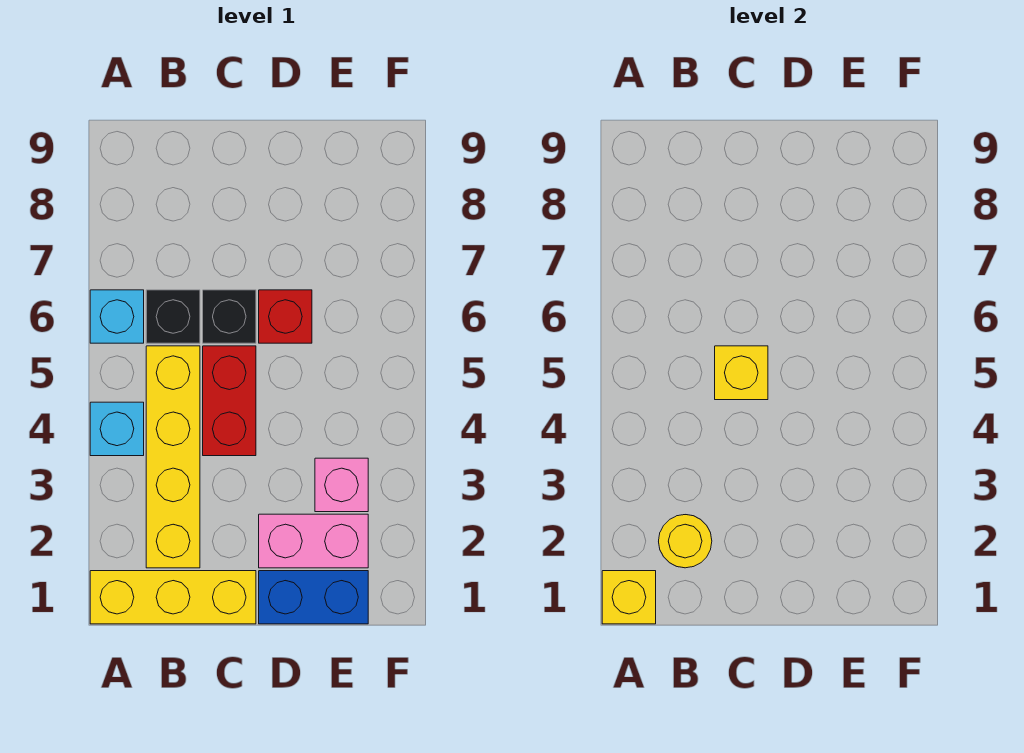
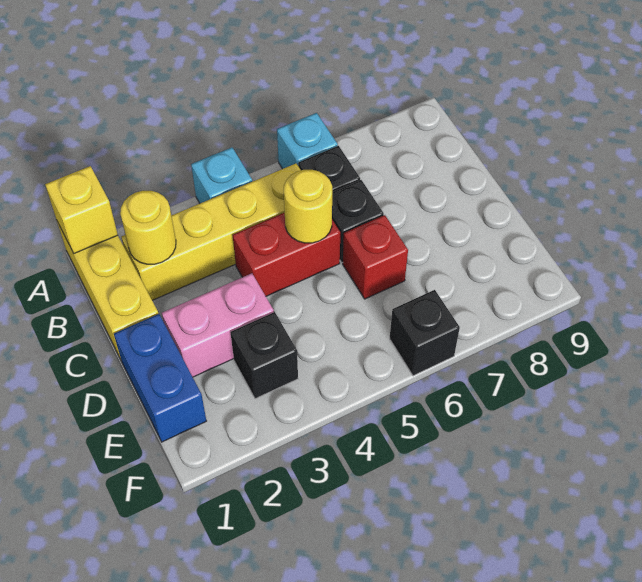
yellow brick C5 level 2 -> yellow round brick C5 level 2
pink brick D2:E2 level 1 -> pink brick D2:D3 level 1
pink brick E3 level 1 -> black brick E3 level 1
none -> black brick F6 level 1

